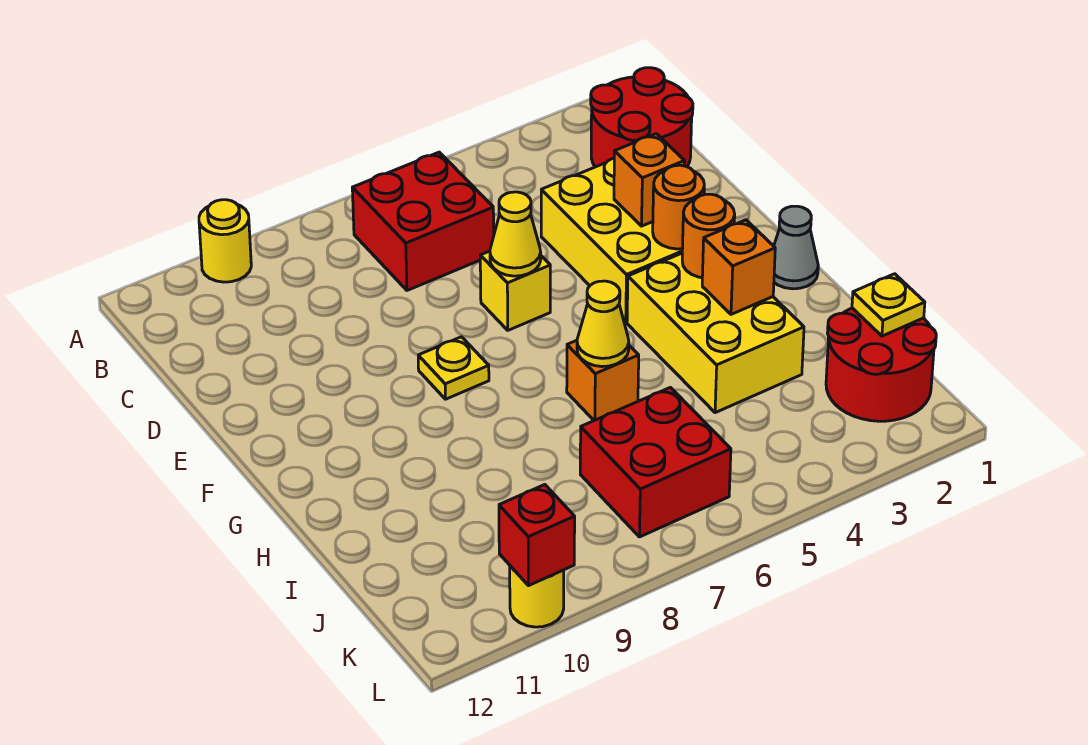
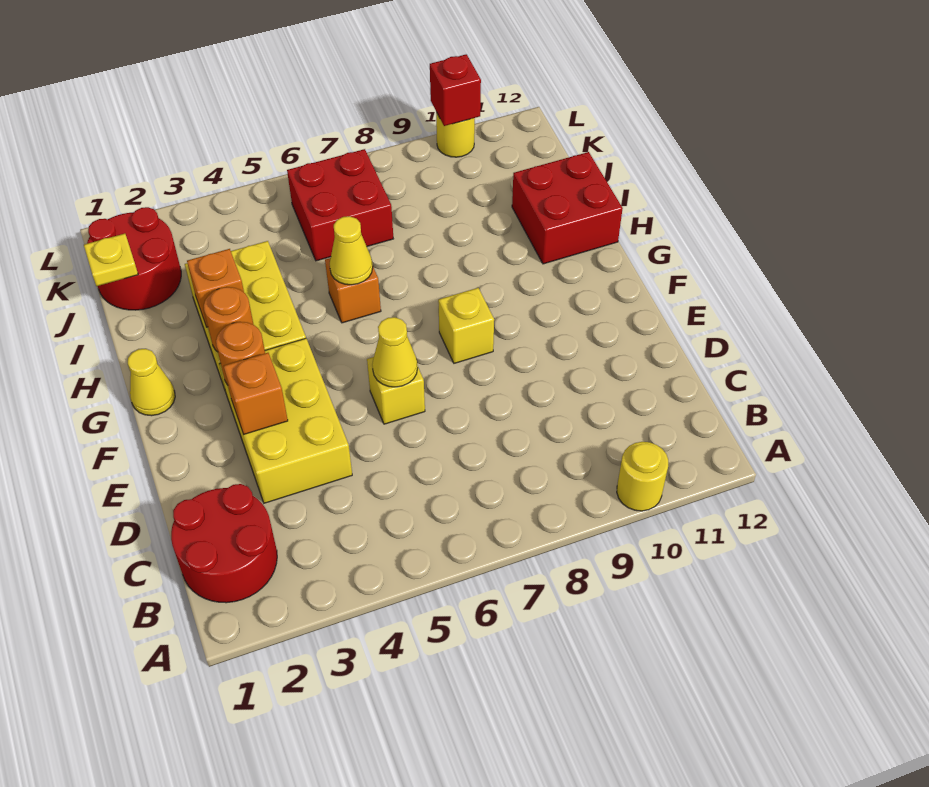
red brick B6:C7 level 1 -> red brick H11:I12 level 1
yellow plate F8 level 1 -> yellow brick F8 level 1
grey cone G1 level 1 -> yellow cone G1 level 1

